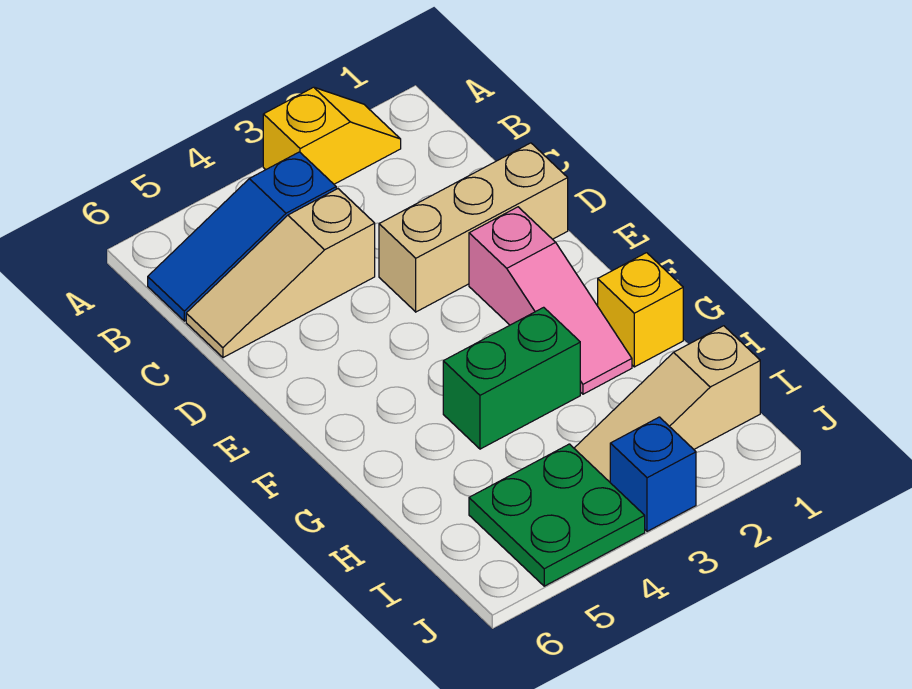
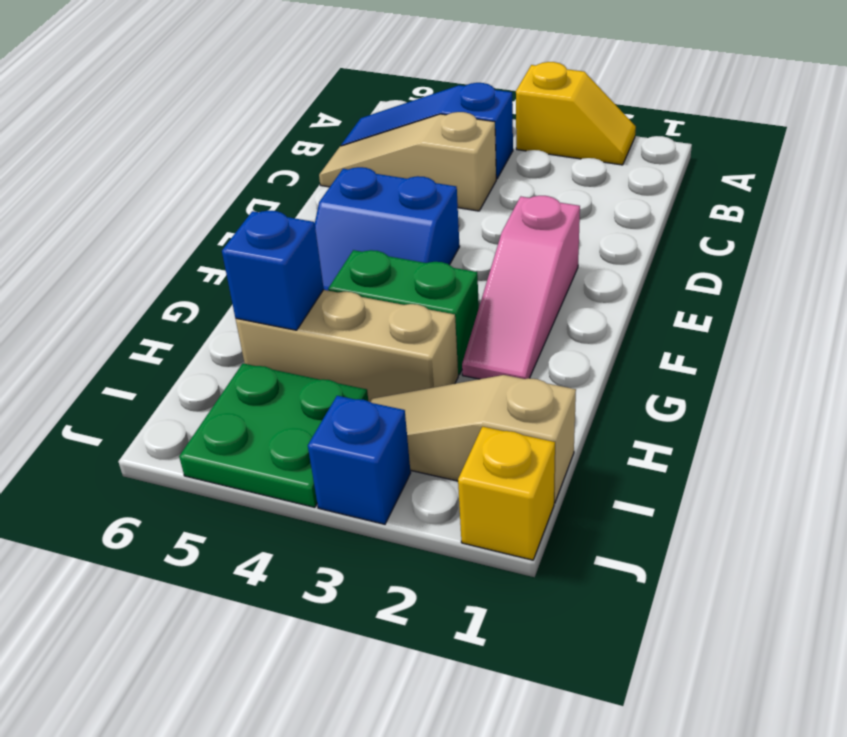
tan brick D1:D3 level 1 -> tan brick H3:H5 level 1
none -> blue slope E4:F5 level 1 top E
yellow brick G1 level 1 -> yellow brick J1 level 1
none -> blue brick H5 level 2

